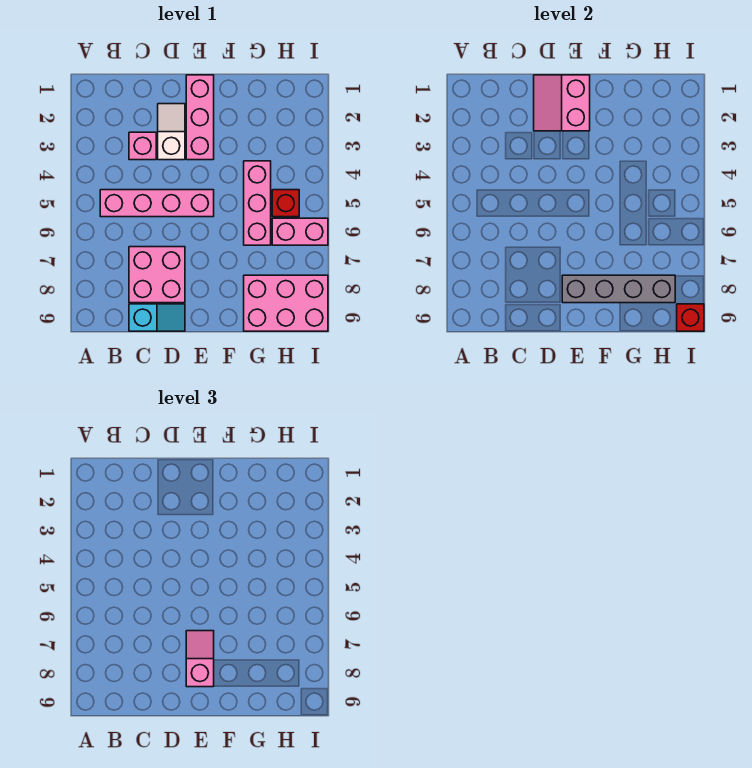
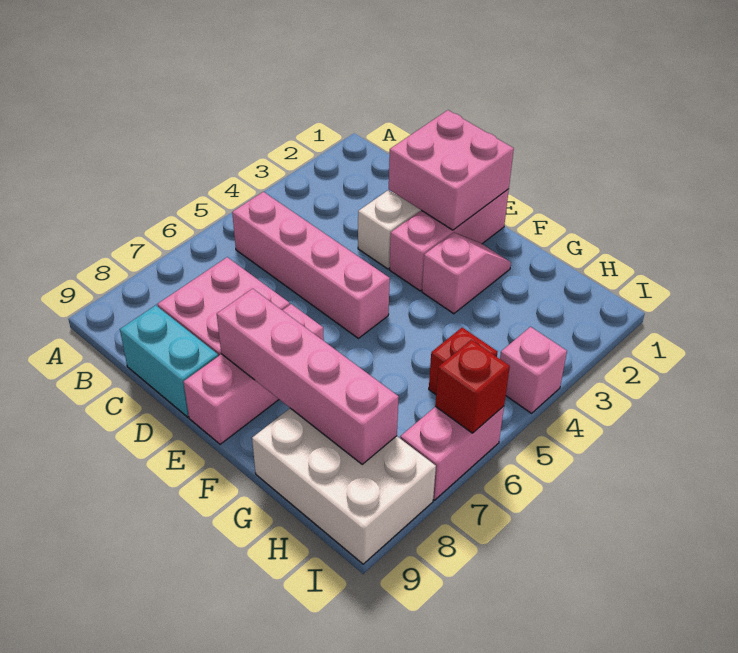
pink brick C3 level 1 -> pink brick I4 level 1
cyan slope C9:D9 level 1 top C -> cyan brick C9:D9 level 1
pink slope D1:E2 level 2 top E -> pink brick D1:E2 level 2
pink slope E7:E8 level 3 top 8 -> pink slope F2:F3 level 1 top 3
grey brick E8:H8 level 2 -> pink brick E8:H8 level 2
pink brick G4:G6 level 1 -> pink brick E7:E9 level 1
pink brick G8:I9 level 1 -> white brick G8:I9 level 1
pink brick H6:I6 level 1 -> pink brick I6:I7 level 1
red brick I9 level 2 -> red brick I6 level 2

